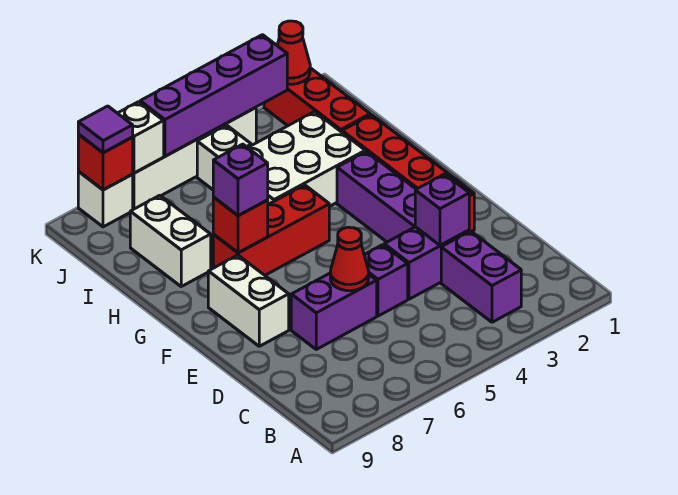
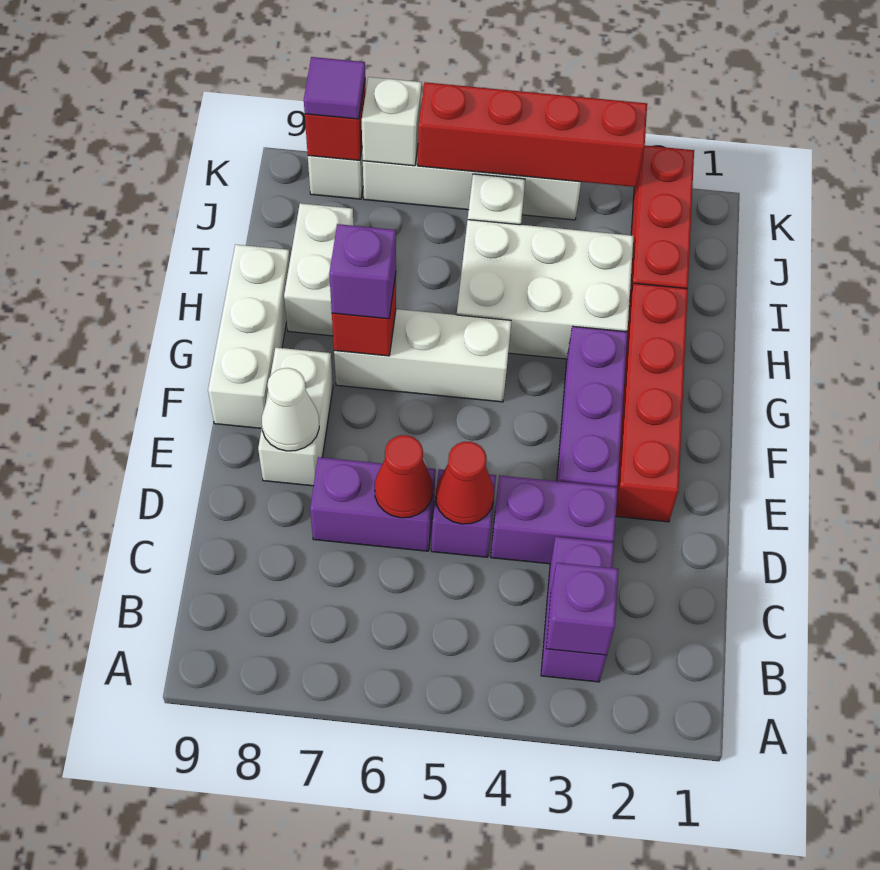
purple brick D3 level 2 -> purple brick B3 level 2
none -> white cone E8 level 2
none -> white brick F9:H9 level 1
red brick G5:G7 level 1 -> white brick G5:G7 level 1
red cone K2 level 2 -> red cone D5 level 2
purple brick K3:K6 level 2 -> red brick K3:K6 level 2

